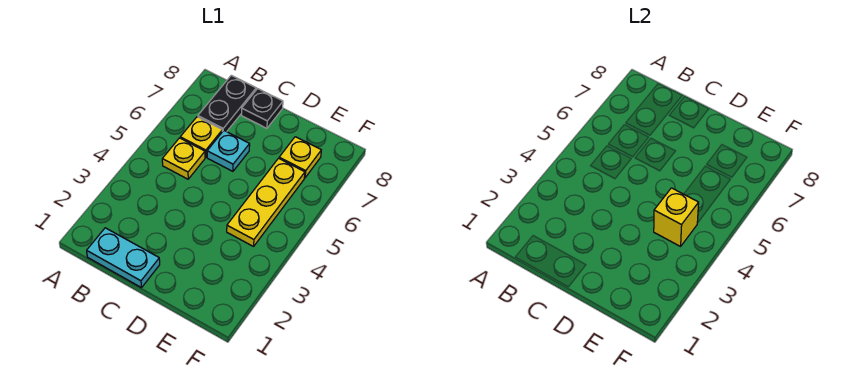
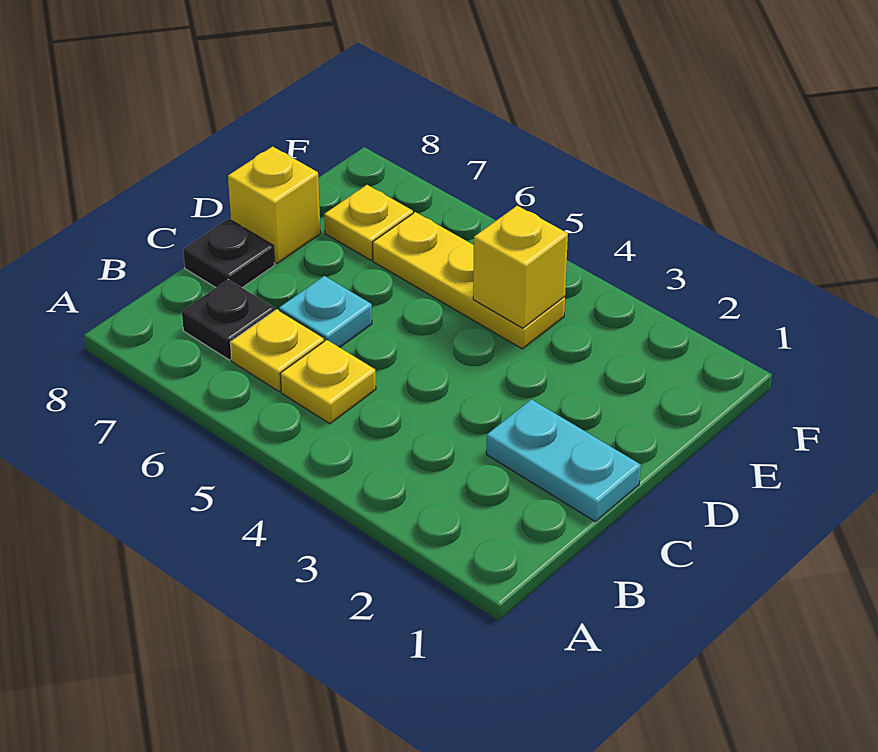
cyan plate B1:C1 level 1 -> cyan plate C1:C2 level 1
black plate B7:B8 level 1 -> black plate B7 level 1
none -> yellow brick D8 level 1

